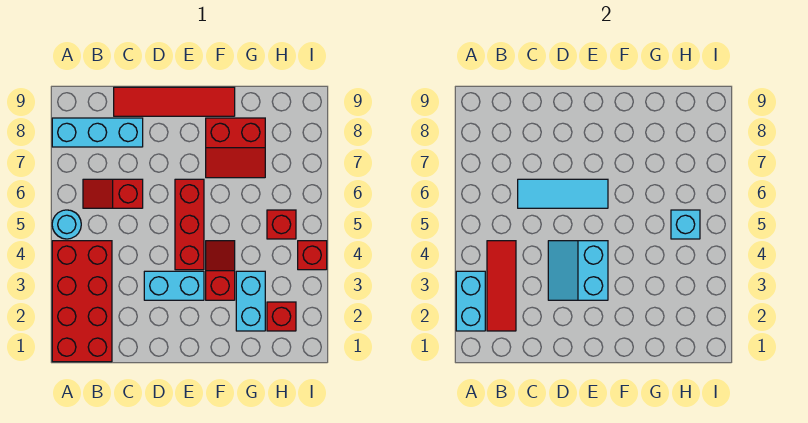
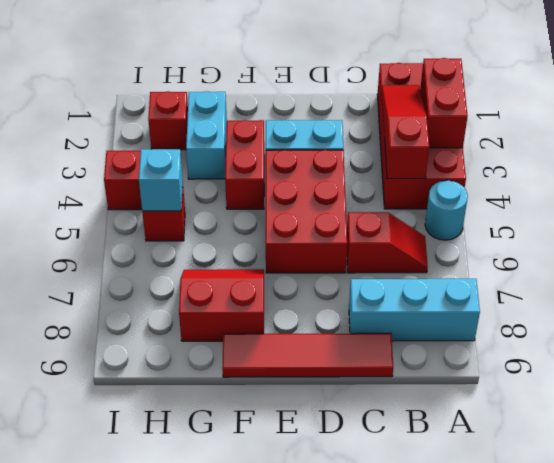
cyan brick A2:A3 level 2 -> red brick A2:A3 level 2
red tile B2:B4 level 2 -> red slope B2:B4 level 2 top 4
cyan tile C6:E6 level 2 -> none
cyan slope D3:E4 level 2 top E -> none
red brick E4:E6 level 1 -> red brick D4:E6 level 1
red slope F3:F4 level 1 top 3 -> red brick F3:F4 level 1

